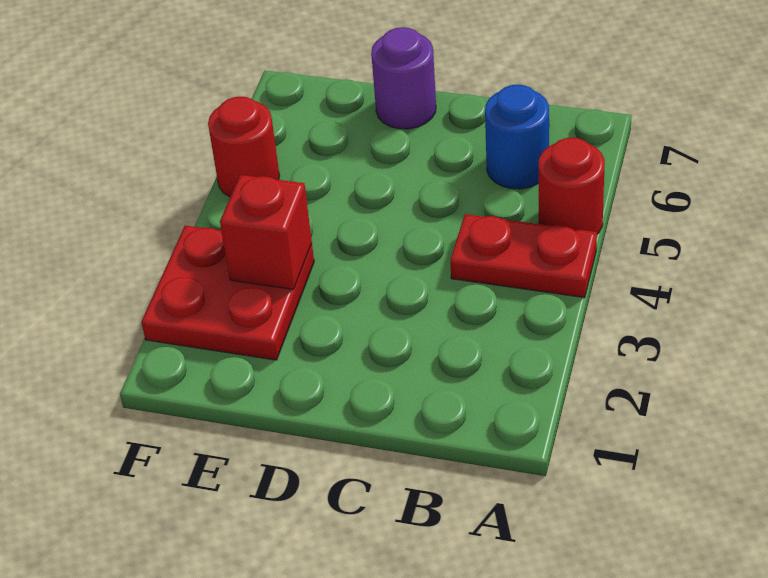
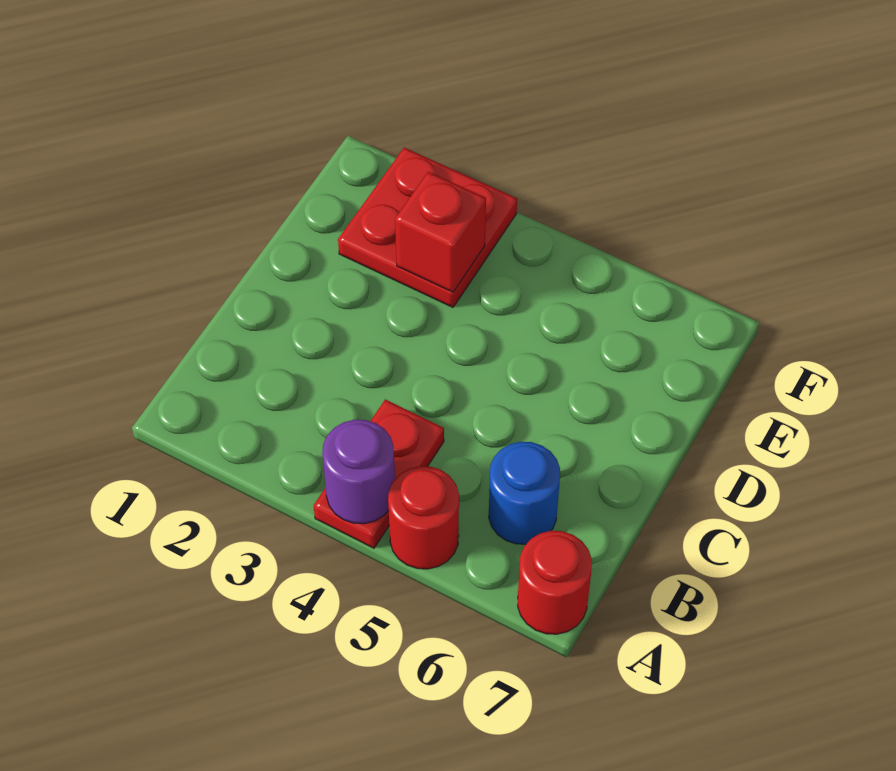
purple round brick D7 level 1 -> purple round brick A4 level 2
red round brick F5 level 1 -> red round brick A7 level 1

